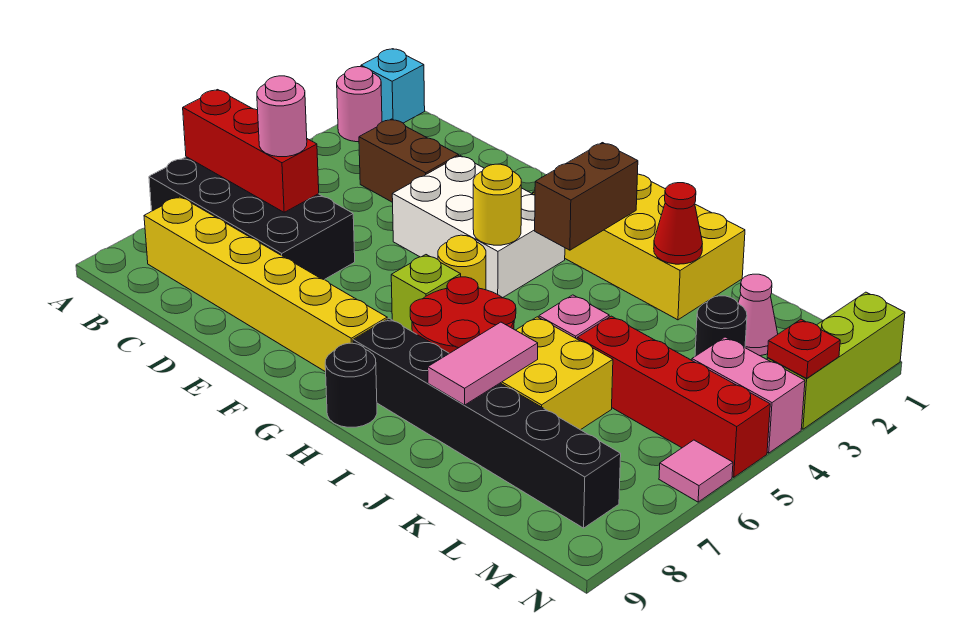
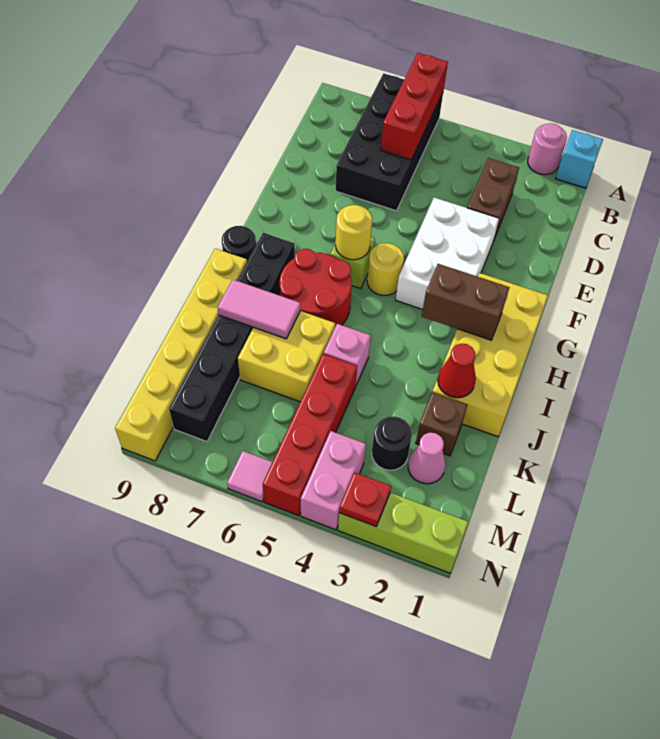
yellow brick B8:G8 level 1 -> yellow brick I9:N9 level 1
pink round brick C6 level 3 -> none
yellow round brick G4 level 2 -> yellow round brick G6 level 2
none -> brown brick K2 level 1

